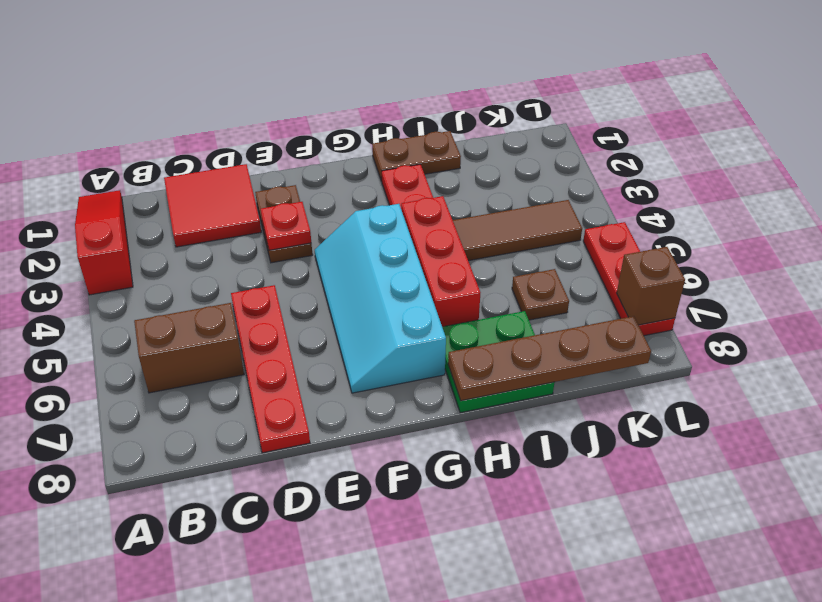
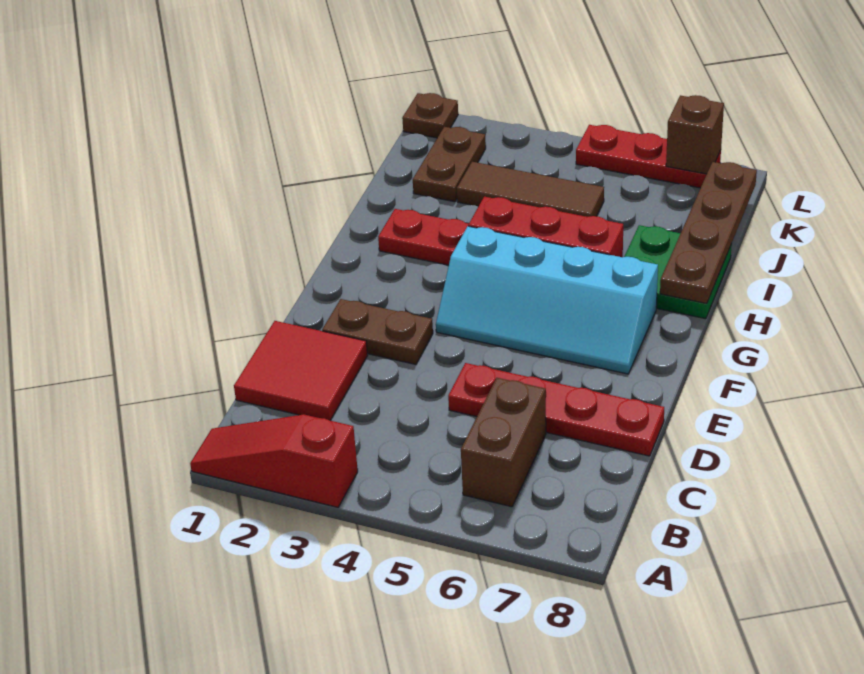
red plate E3 level 2 -> none
brown plate H1:I1 level 1 -> brown plate J2:K2 level 1
brown tile I4:K4 level 1 -> brown tile J3:J5 level 1
brown plate J6 level 1 -> brown plate L1 level 1

